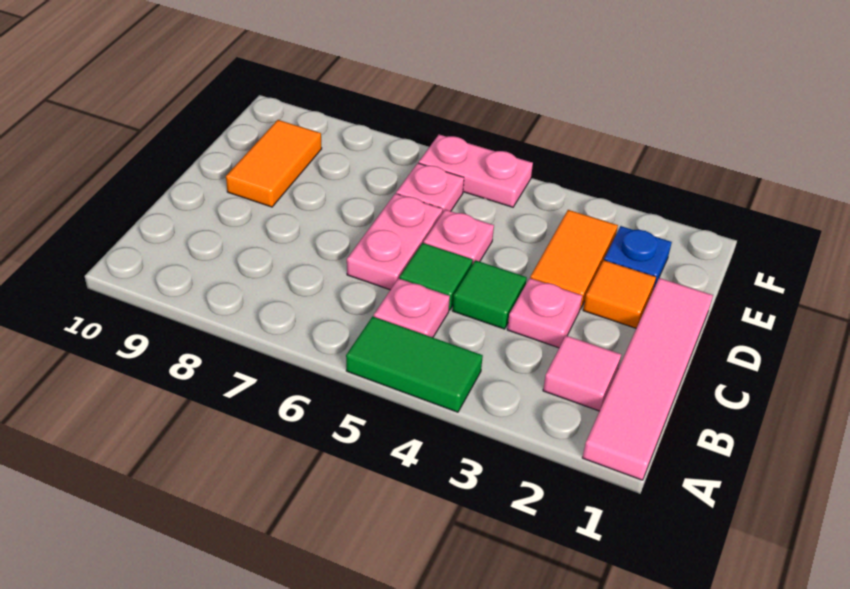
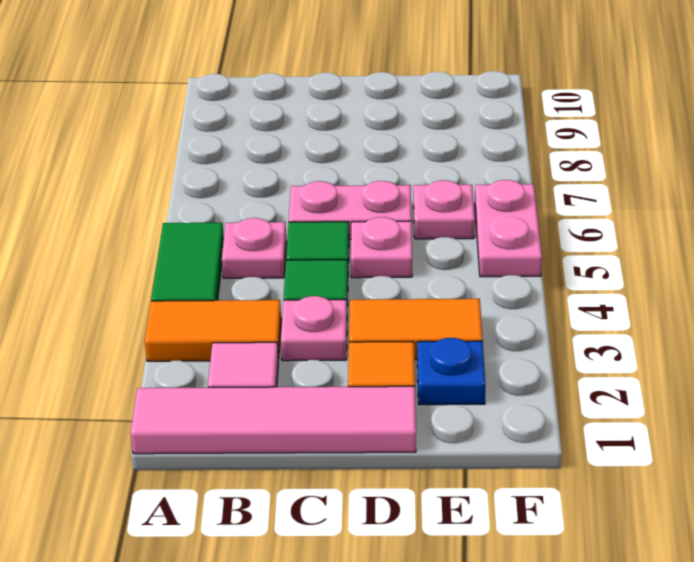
orange tile D9:E9 level 1 -> orange tile A3:B3 level 1

